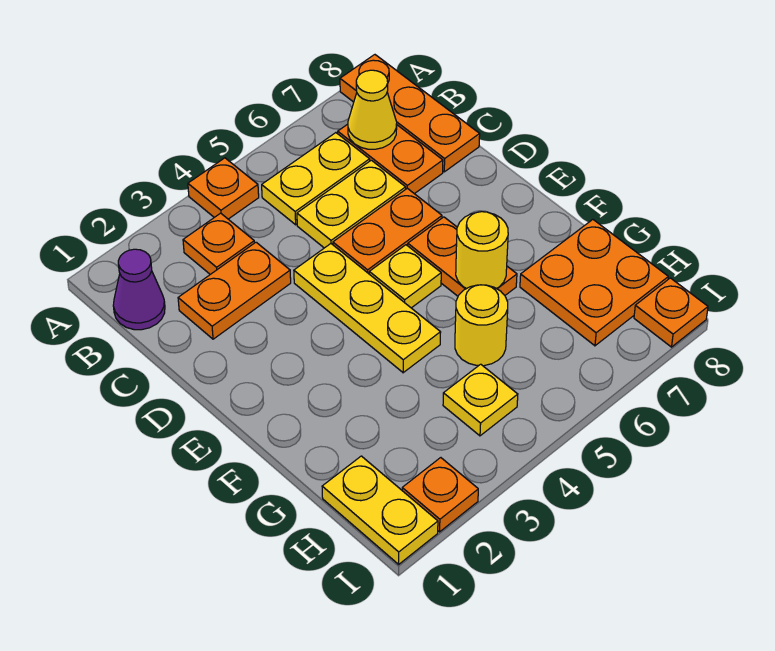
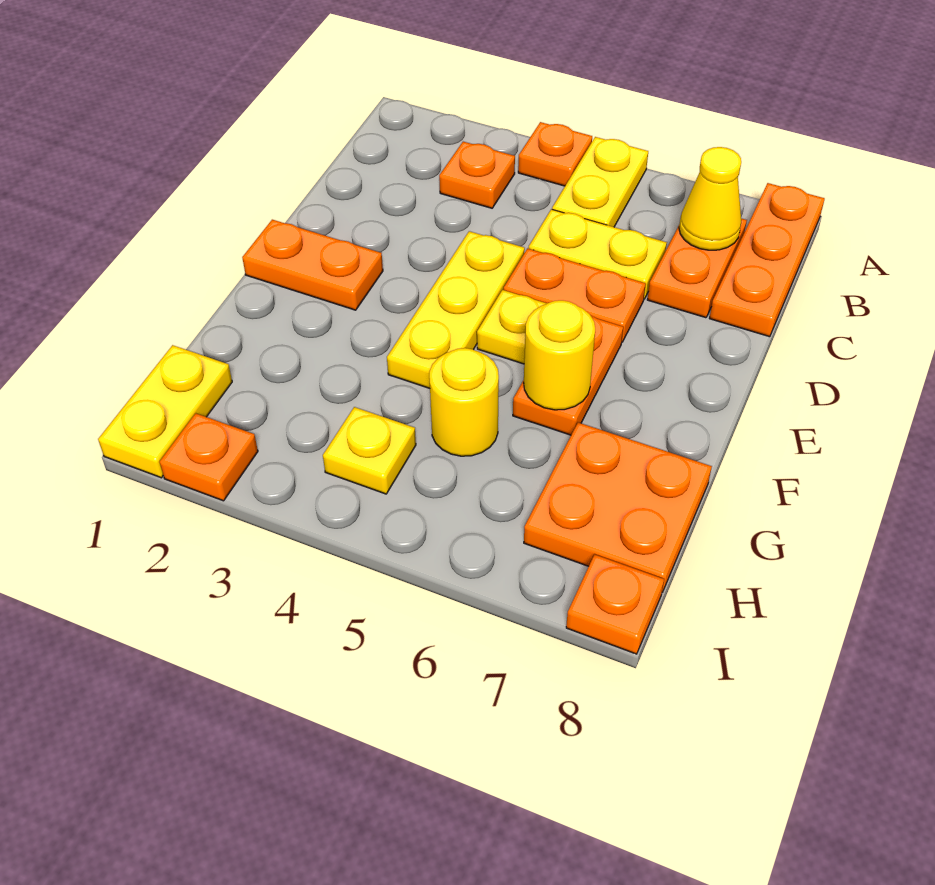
purple cone B1 level 1 -> none
yellow plate B5:B6 level 1 -> yellow plate A5:B5 level 1
orange plate C2:C3 level 1 -> orange plate E1:E2 level 1

